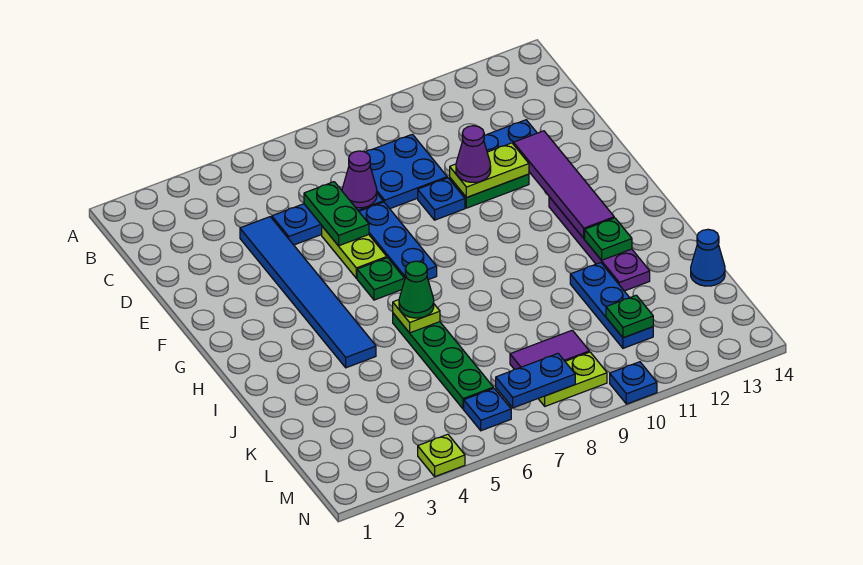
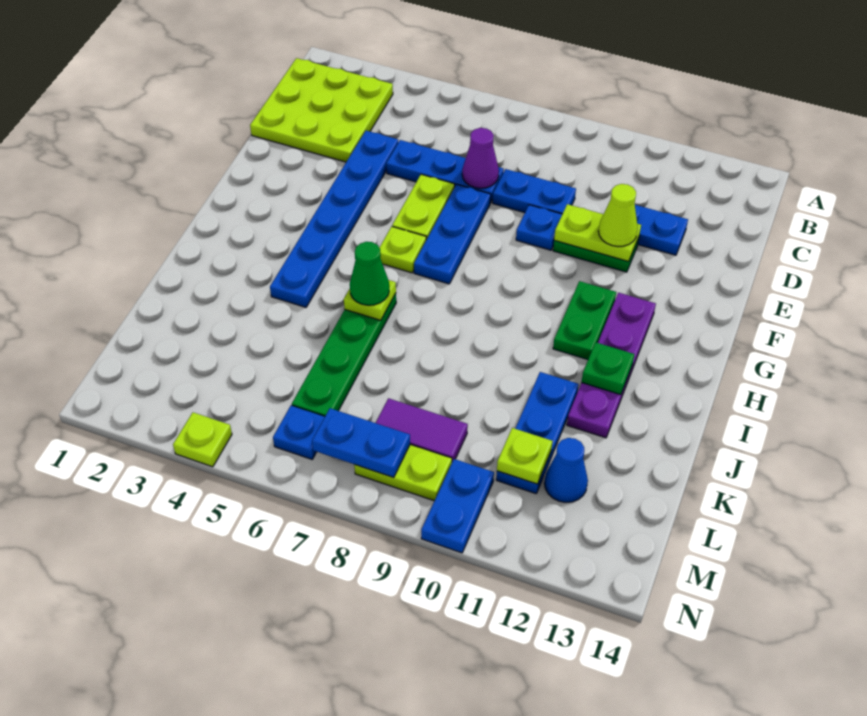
none -> lime plate B1:D3 level 1
blue plate C8:D9 level 1 -> blue plate D8:D9 level 1
blue tile D4:I4 level 1 -> blue plate D4:I4 level 1
green plate D6:E6 level 2 -> green plate G11:H11 level 1
purple cone E10 level 3 -> none
none -> lime cone E11 level 3
purple tile E12:H12 level 2 -> none
green plate G6 level 1 -> lime plate G6 level 1
blue cone K14 level 1 -> blue cone L12 level 1
green plate L11 level 2 -> lime plate L11 level 2
blue plate N10 level 1 -> blue plate M10:N10 level 1

